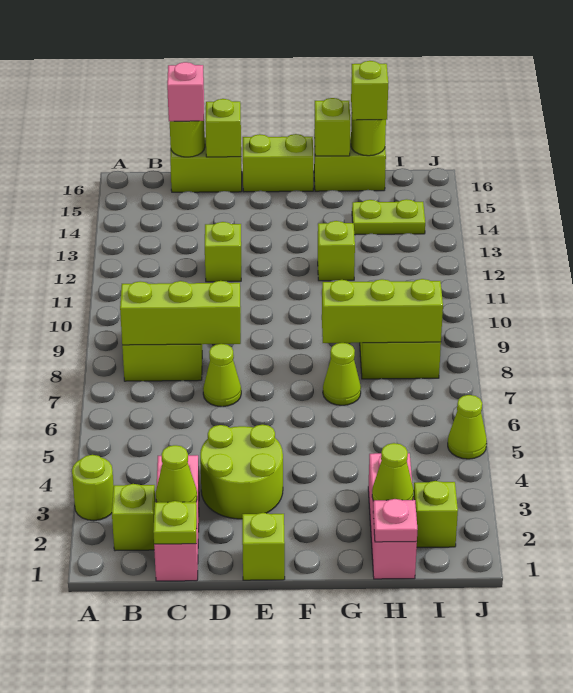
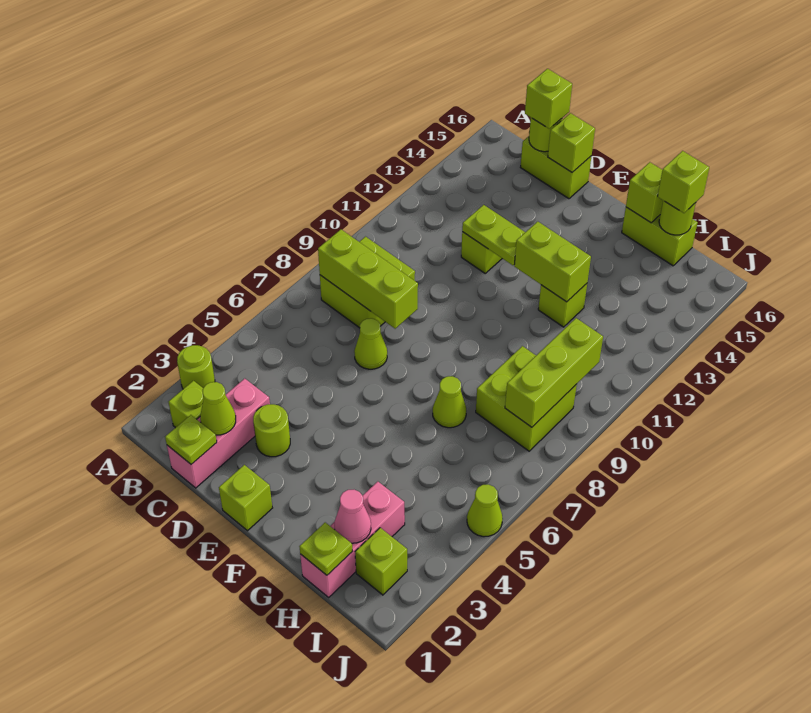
pink brick C16 level 3 -> lime brick C16 level 3
lime round brick D3:E4 level 1 -> lime round brick D3 level 1
lime brick E16:F16 level 1 -> lime brick F12:G12 level 2
lime brick G8:I8 level 2 -> lime brick I8:I10 level 2
pink plate H1 level 2 -> lime plate H1 level 2
lime cone H2 level 2 -> pink cone H2 level 2
lime plate H14:I14 level 1 -> lime plate D12:E12 level 2

